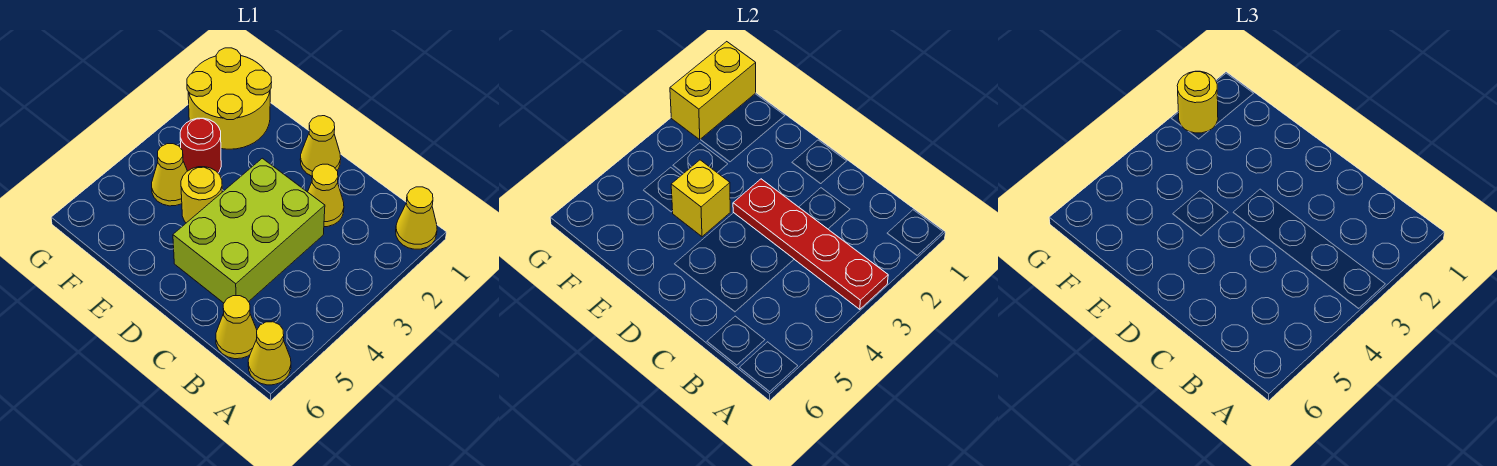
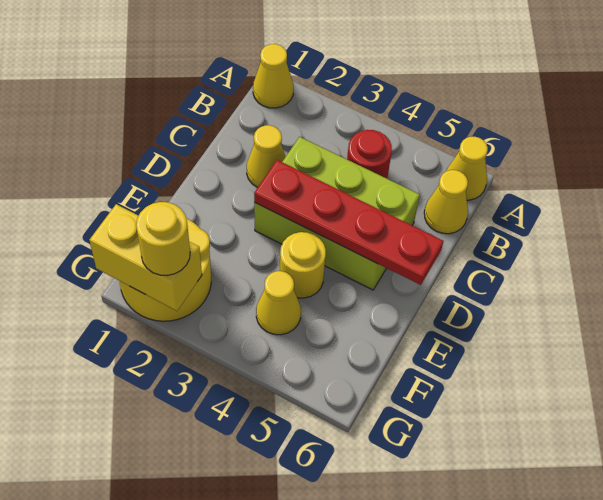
red plate A3:D3 level 2 -> red plate D3:D6 level 2
yellow cone D1 level 1 -> none
yellow brick E4 level 2 -> none
red round brick F3 level 1 -> red round brick B4 level 1

